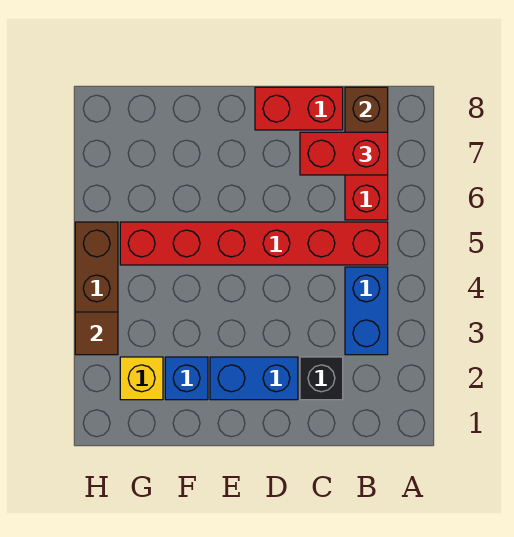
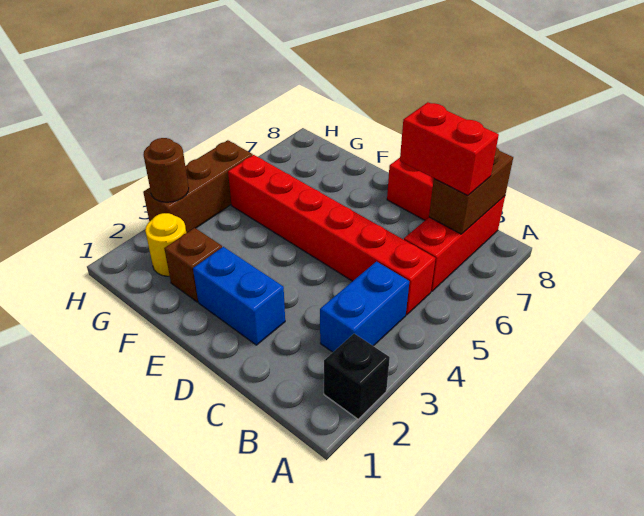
black brick C2 level 1 -> black brick A2 level 1
blue brick F2 level 1 -> brown brick F2 level 1
yellow brick G2 level 1 -> yellow round brick G2 level 1
brown tile H3 level 2 -> brown round brick H3 level 2

